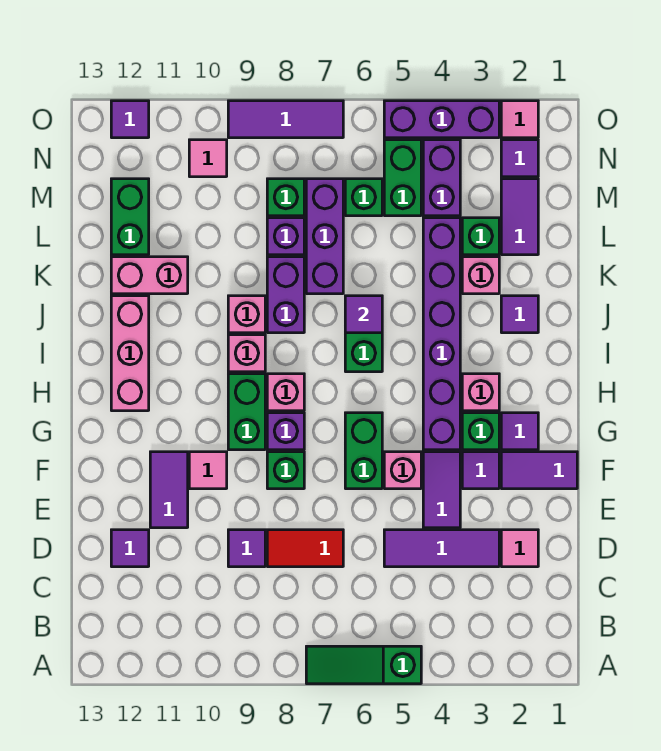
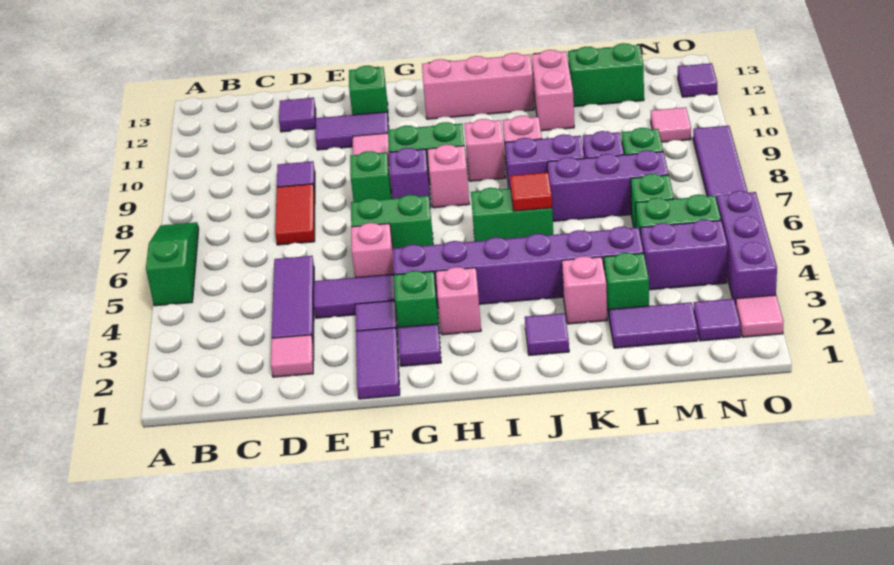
none -> green brick F12 level 1
purple tile J6 level 2 -> red tile J6 level 2

